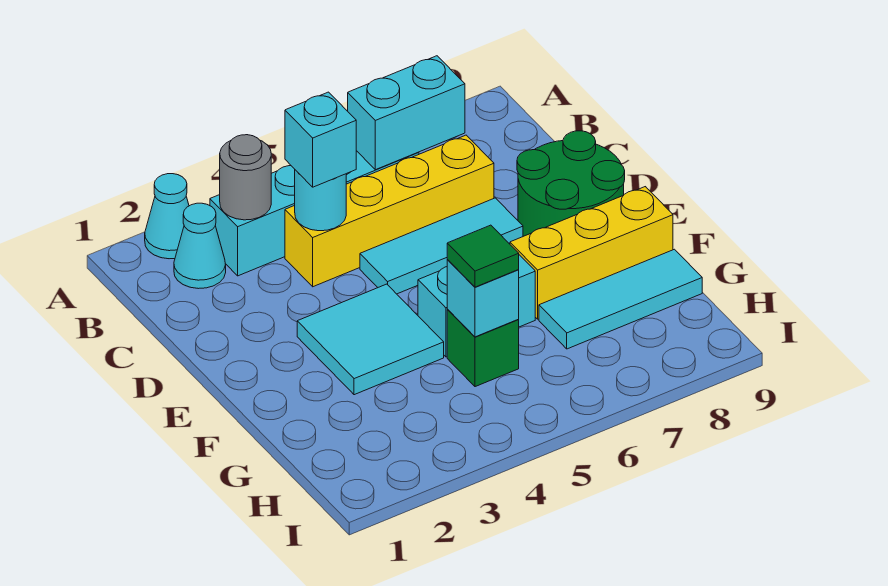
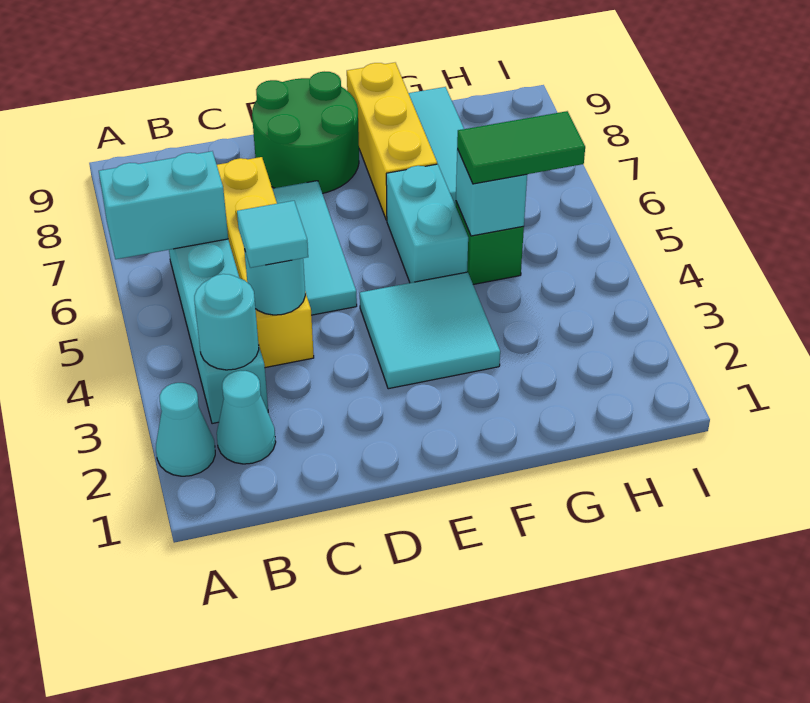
grey round brick B3 level 2 -> cyan round brick B3 level 2
cyan brick B6:B7 level 2 -> cyan brick A6:B6 level 2
cyan brick C4 level 3 -> cyan tile C4 level 3
green tile G5 level 3 -> green tile G5:H5 level 3

